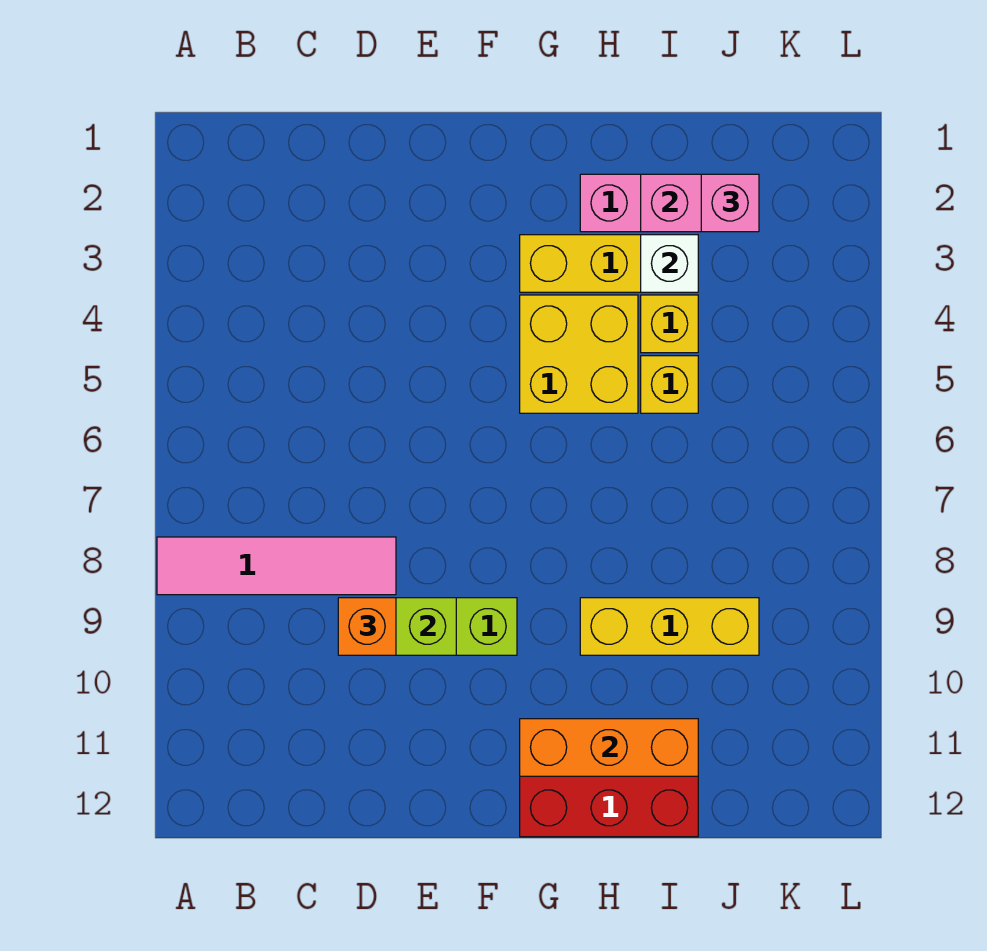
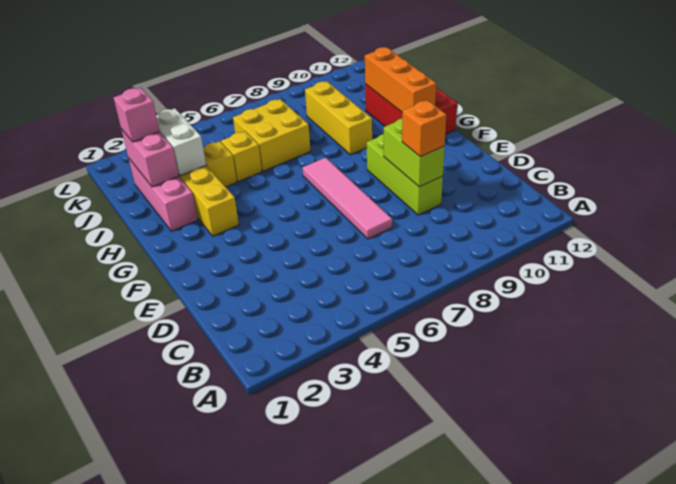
pink tile A8:D8 level 1 -> pink tile D7:G7 level 1
yellow brick G4:H5 level 1 -> yellow brick I6:J7 level 1
white brick I3 level 2 -> white brick I3:J3 level 2

